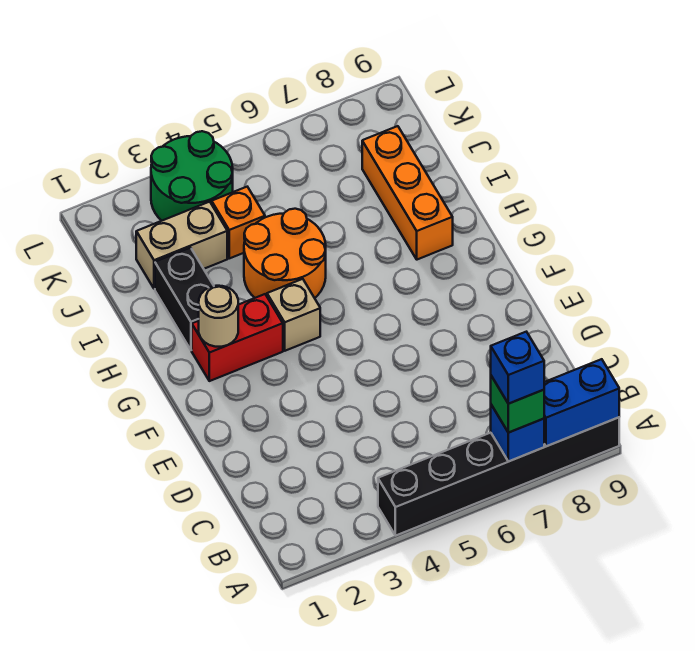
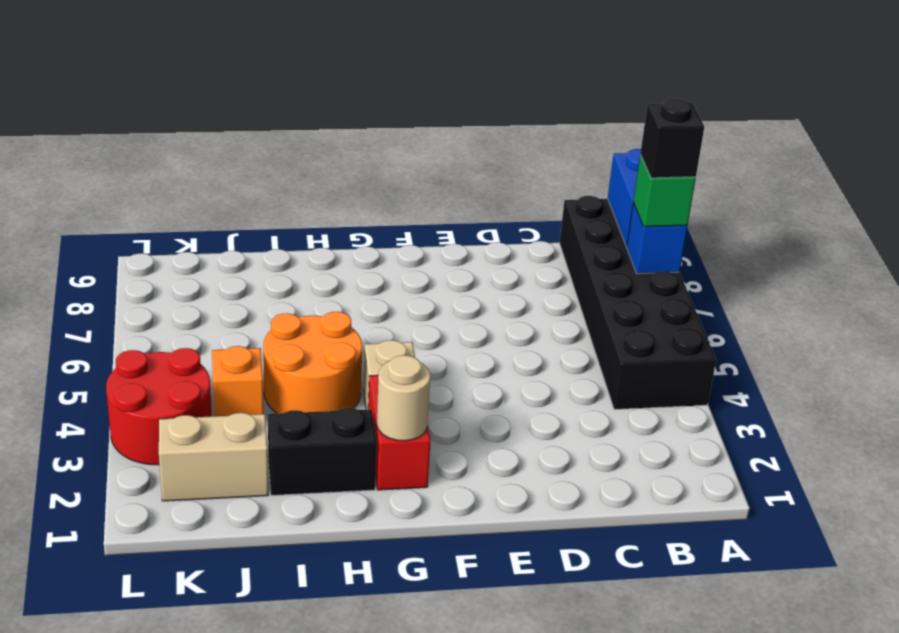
black brick A4:A9 level 1 -> black brick A4:B9 level 1
blue brick A7 level 4 -> black brick A7 level 4
orange brick H8:J8 level 1 -> none
tan brick J2:J3 level 1 -> tan brick J2:K2 level 1
green round brick K3:L4 level 1 -> red round brick K3:L4 level 1

